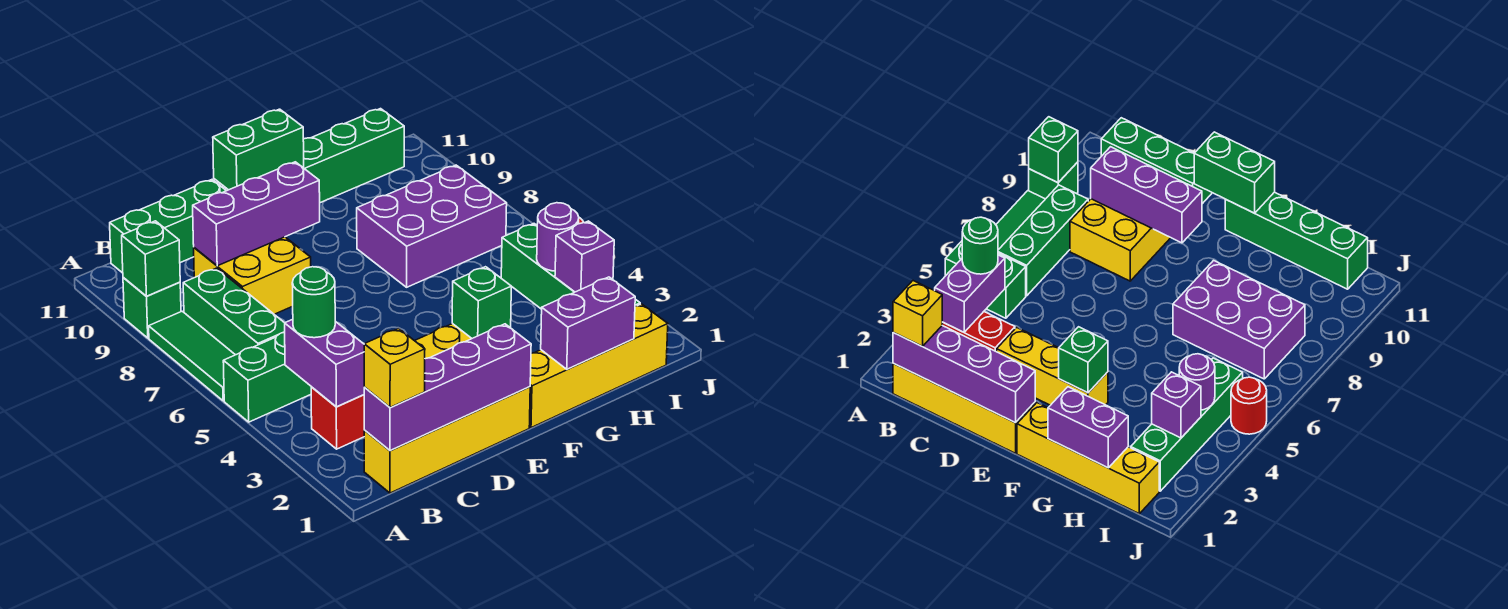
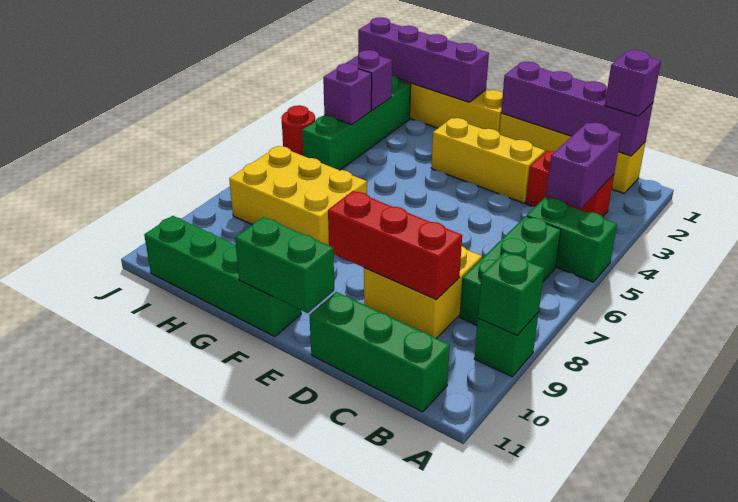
green tile A6:A8 level 1 -> none
yellow brick B1 level 3 -> purple brick B1 level 3
green round brick B4 level 3 -> none
purple brick C9:E9 level 2 -> red brick C9:E9 level 2
green brick F3 level 2 -> none
purple brick G1:H1 level 2 -> purple brick G1:J1 level 2
purple brick G7:I8 level 1 -> yellow brick G7:I8 level 1
purple round brick I4 level 2 -> purple brick I4 level 2

